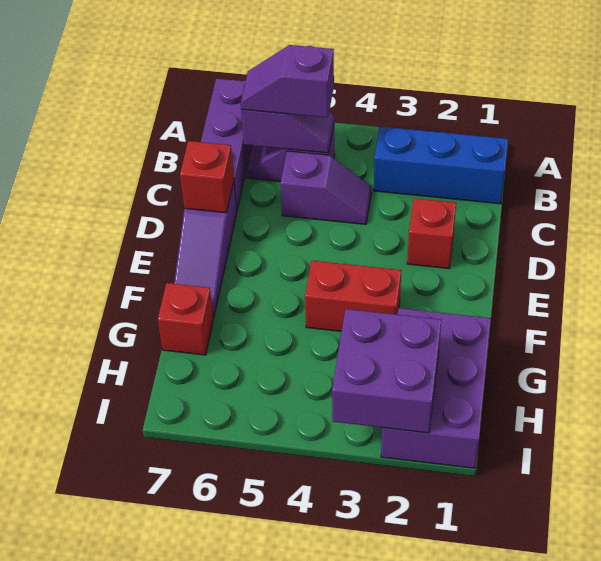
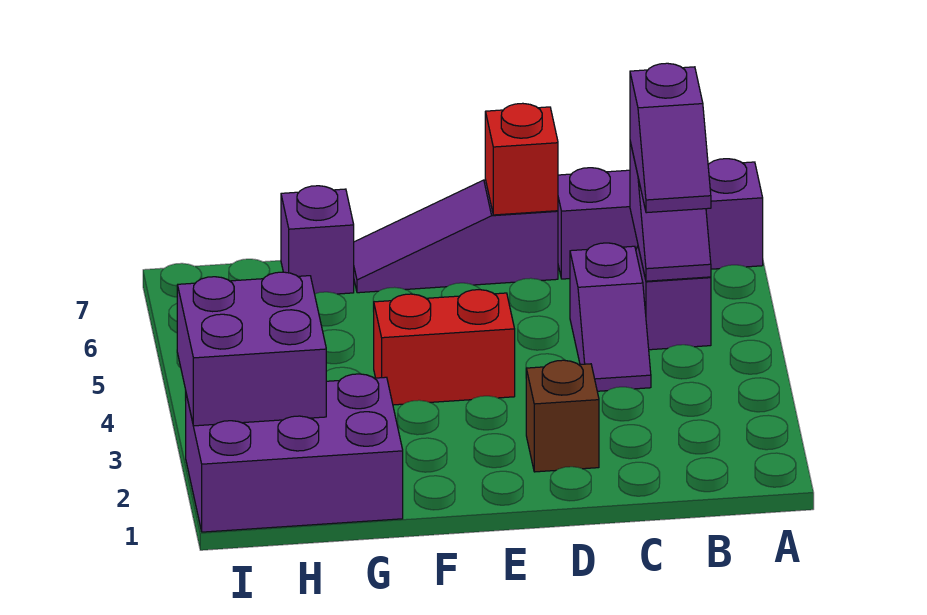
blue brick B1:B3 level 1 -> none
purple slope B5:B6 level 3 top 5 -> purple slope B5:B6 level 3 top 6
red brick D2 level 1 -> brown brick D2 level 1
red brick F3:F4 level 1 -> red brick E4:F4 level 1
red brick G7 level 1 -> purple brick G7 level 1

